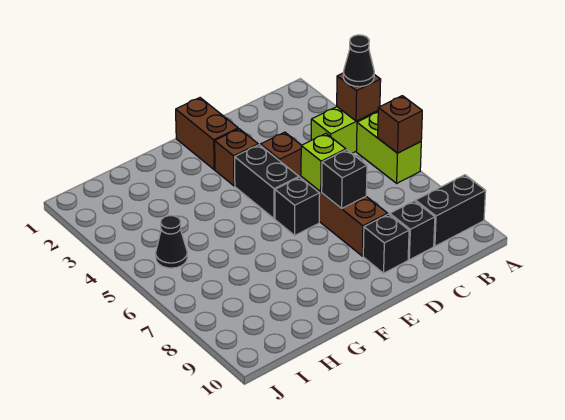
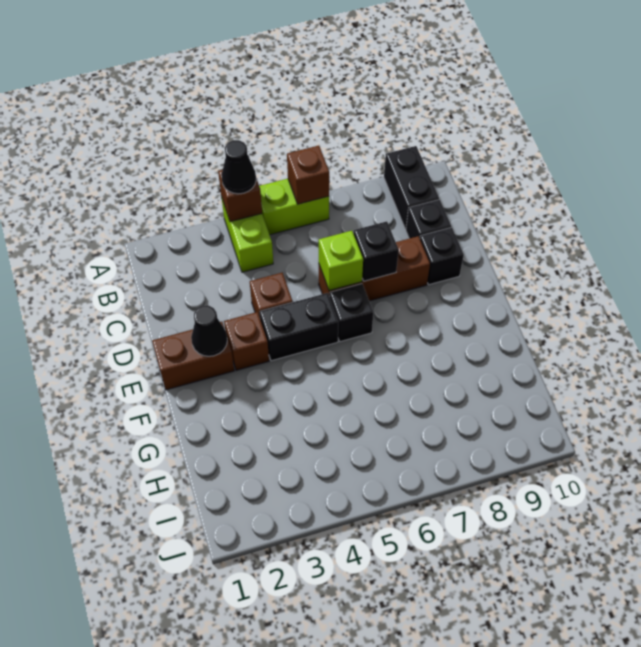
black cone I5 level 1 -> black cone E2 level 2

